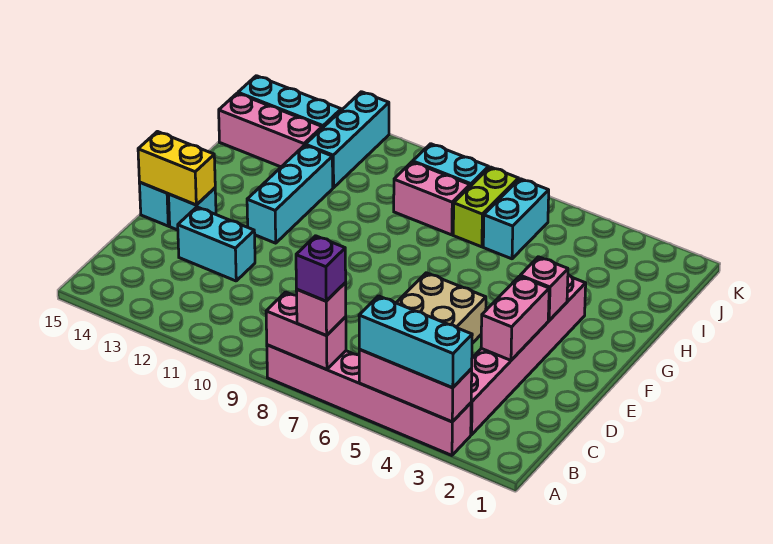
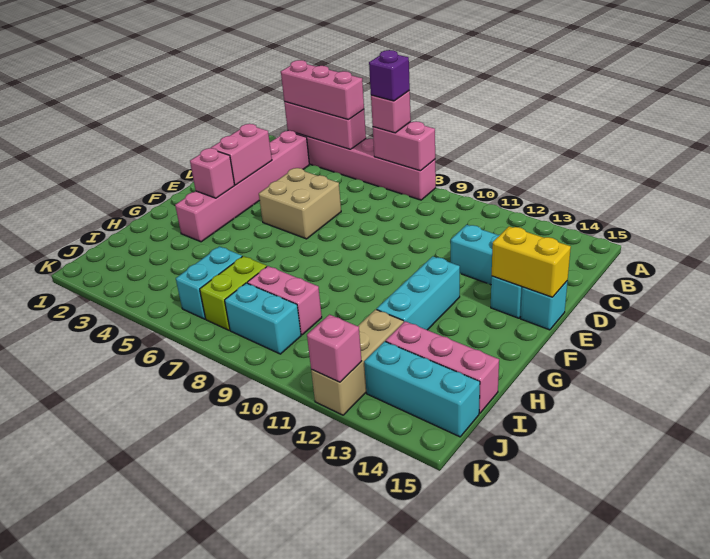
cyan brick A3:A5 level 3 -> pink brick A3:A5 level 3
cyan brick I12:K12 level 1 -> tan brick I12:K12 level 1
none -> pink brick K12 level 2

